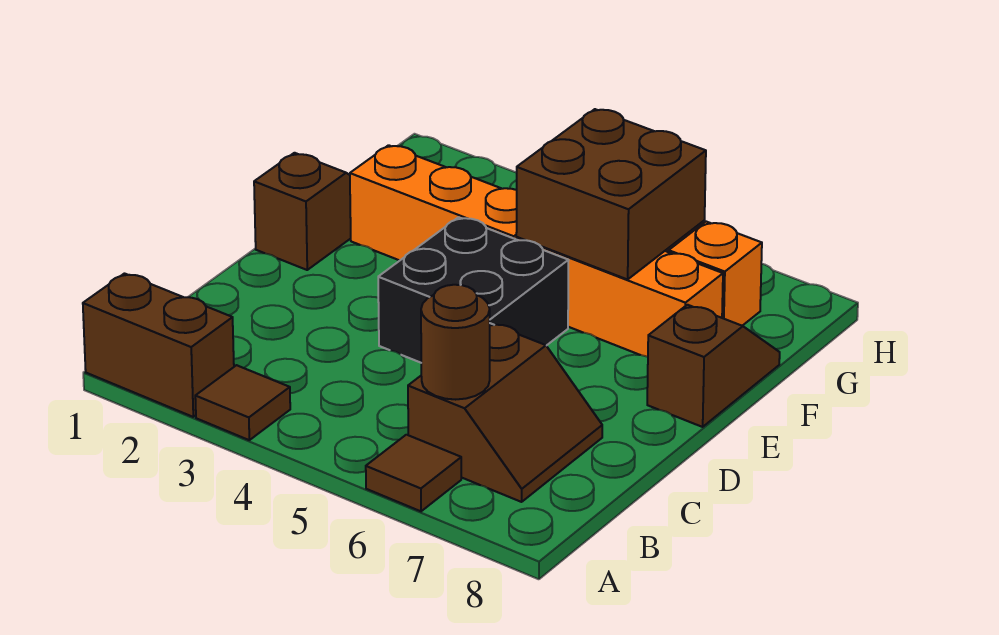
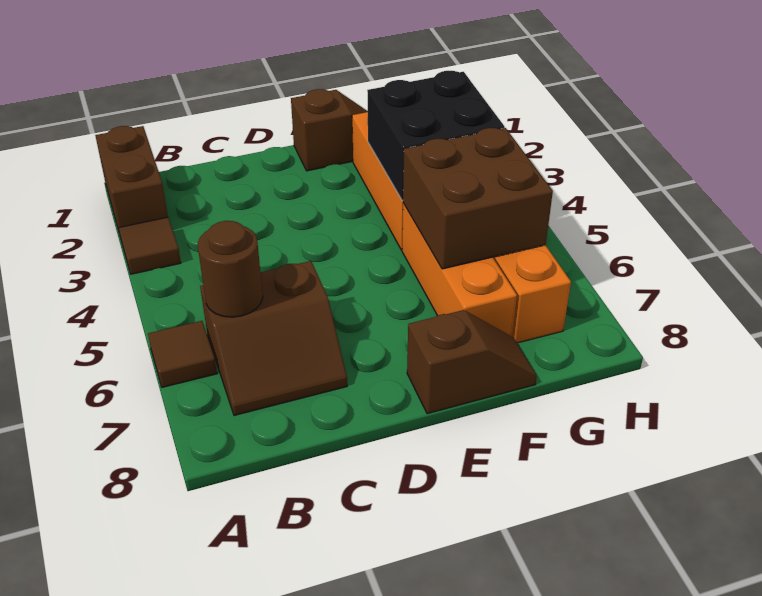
black brick D4:E5 level 1 -> black brick F3:G4 level 2

